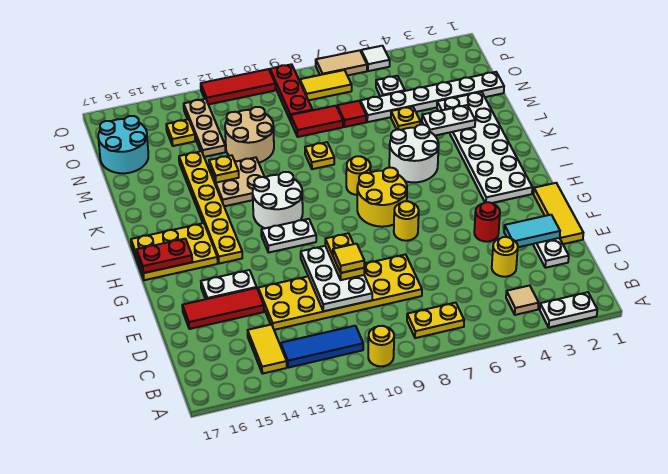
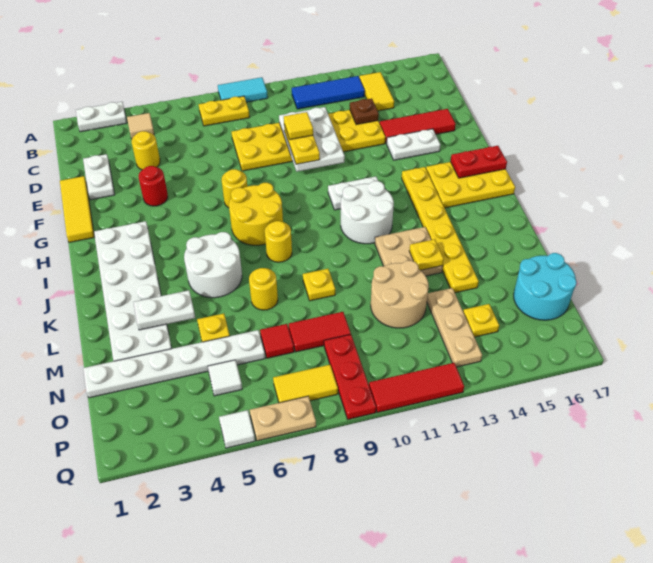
yellow round brick A10 level 1 -> yellow round brick L7 level 1
none -> brown plate D13 level 2
cyan tile E2:E3 level 2 -> cyan tile A8:A9 level 1
white plate O5 level 1 -> white tile O5 level 1
tan tile Q6:Q7 level 1 -> tan plate Q6:Q7 level 1

